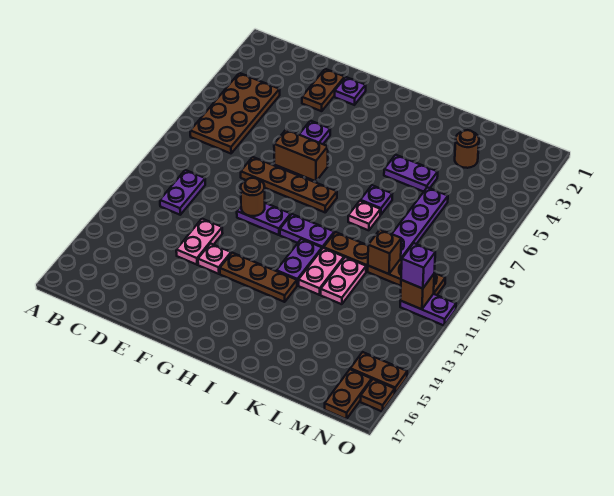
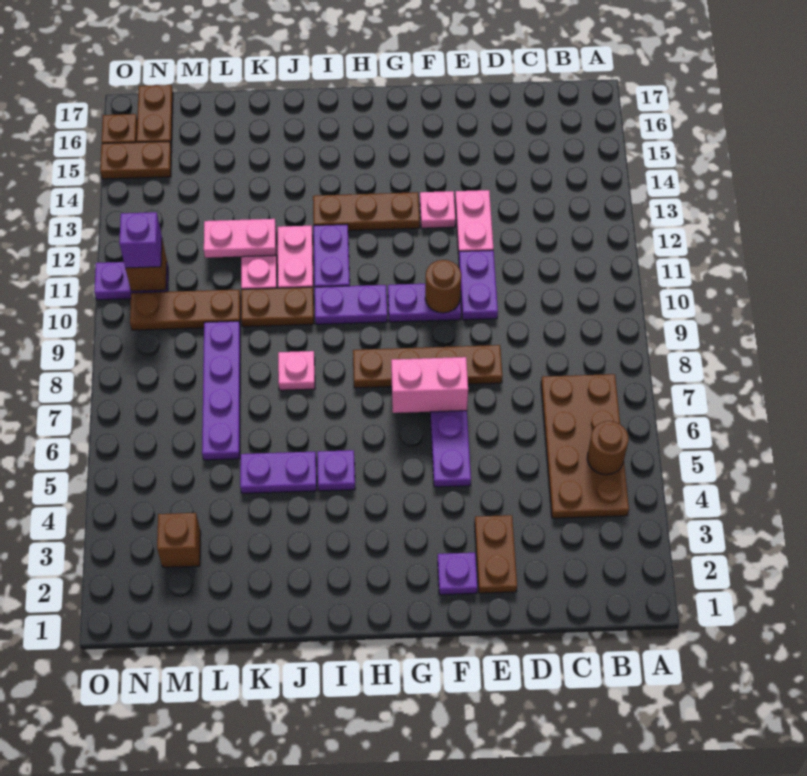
purple plate C10:C11 level 1 -> purple plate E10:E11 level 1
brown brick F7:G7 level 2 -> pink brick F7:G7 level 2
purple plate J7 level 1 -> purple plate I5 level 1
none -> pink plate K12:L12 level 2
brown round brick L3 level 1 -> brown round brick B5 level 2
brown brick L10 level 2 -> brown brick M3 level 1

